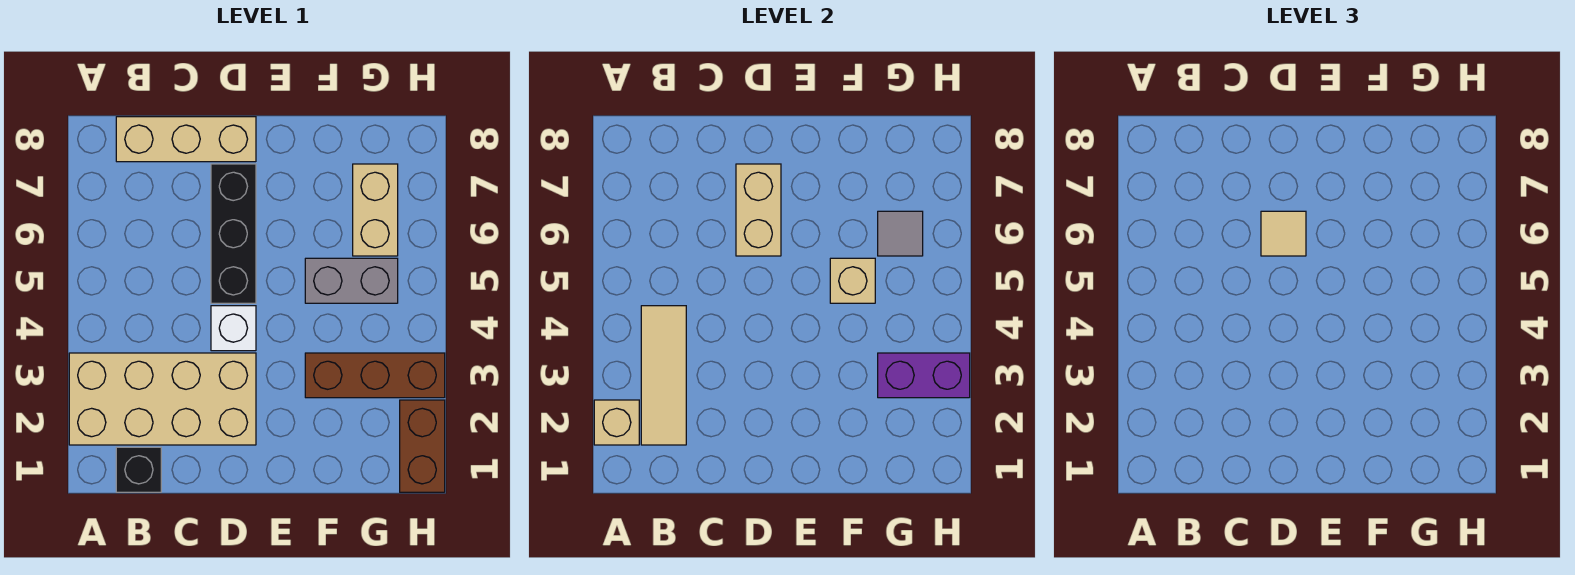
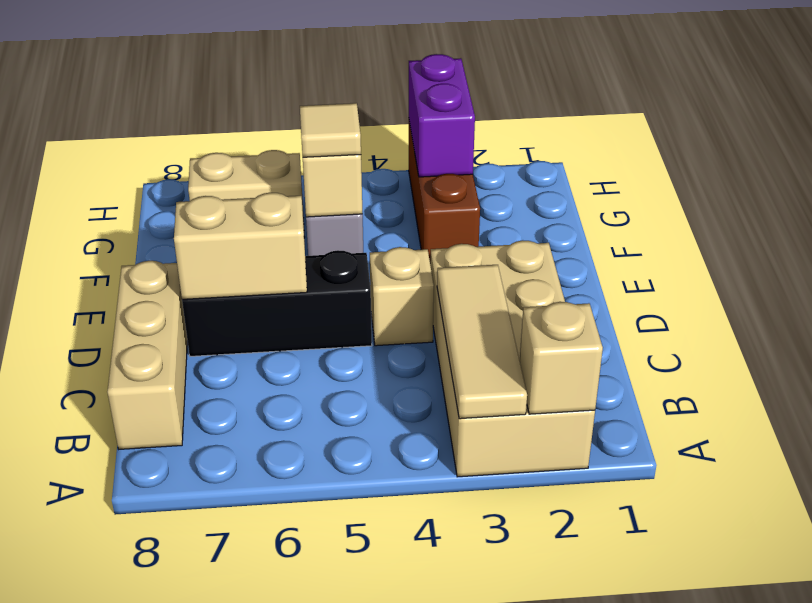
black brick B1 level 1 -> none
tan tile B2:B4 level 2 -> tan tile A3:C3 level 2
white brick D4 level 1 -> tan brick D4 level 1
tan tile D6 level 3 -> tan tile F5 level 3
grey tile G6 level 2 -> none
brown brick H1:H2 level 1 -> none

